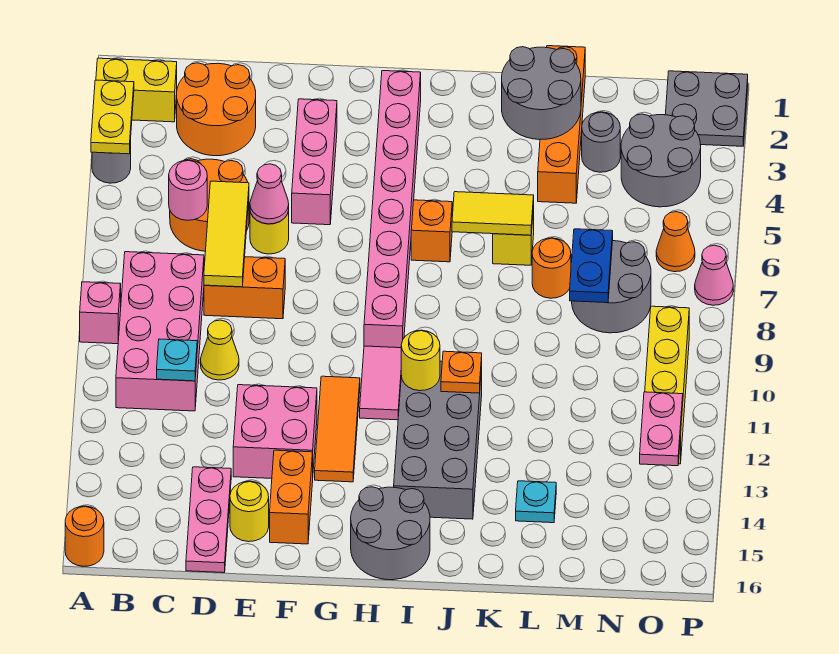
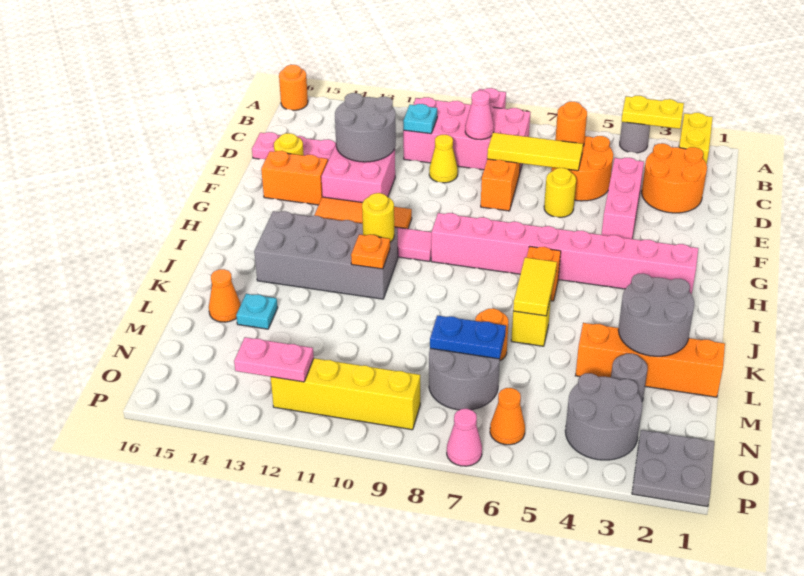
pink round brick C6 level 2 -> orange round brick C6 level 2
pink cone E6 level 2 -> pink cone C9 level 2
pink brick F3:F5 level 1 -> pink brick D4:F4 level 1
grey round brick H15:I16 level 1 -> grey round brick D12:E13 level 2
none -> orange cone L15 level 1

